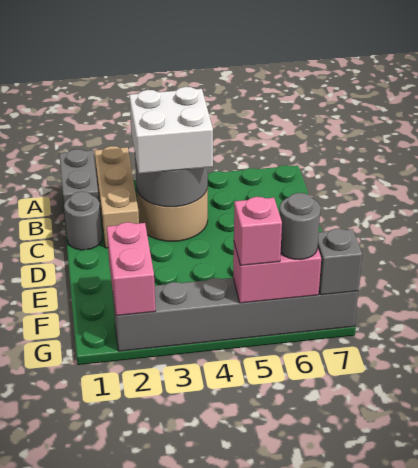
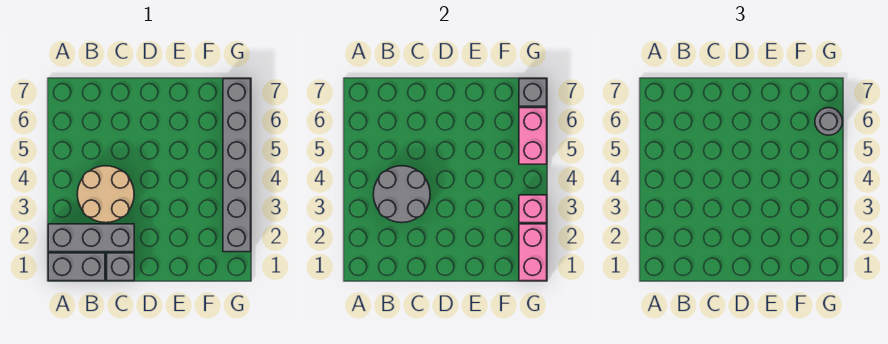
tan brick A2:C2 level 1 -> grey brick A2:C2 level 1
white brick B3:C4 level 3 -> none
grey round brick C1 level 1 -> grey brick C1 level 1
pink brick F2:G2 level 2 -> pink brick G1:G2 level 2
pink brick G5 level 3 -> pink brick G3 level 2

